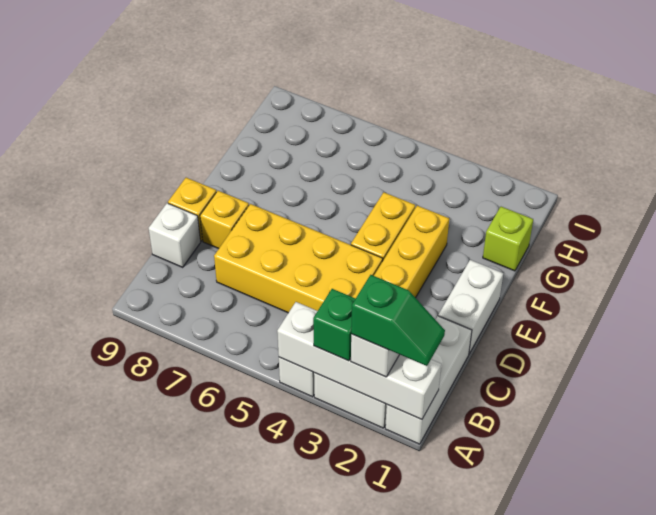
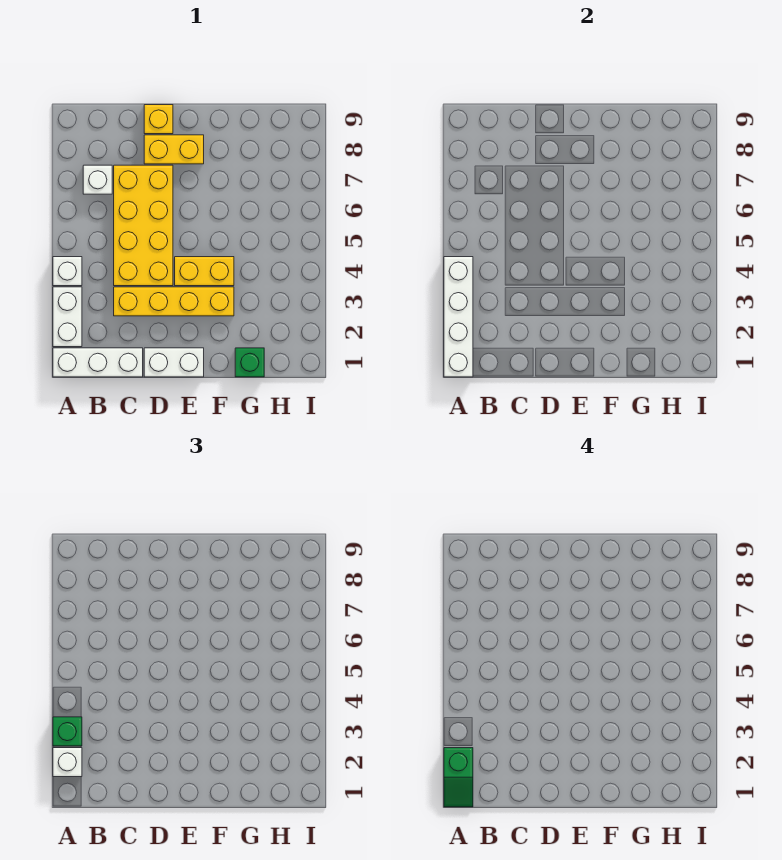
white brick C9 level 1 -> white brick B7 level 1
yellow brick D8 level 1 -> yellow brick D8:E8 level 1
lime brick G1 level 1 -> green brick G1 level 1

